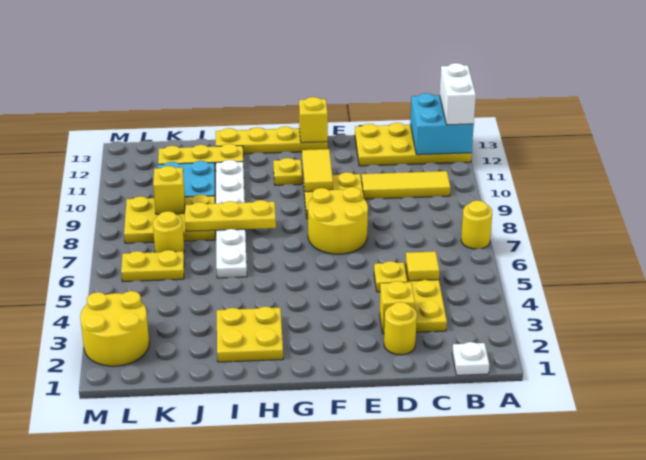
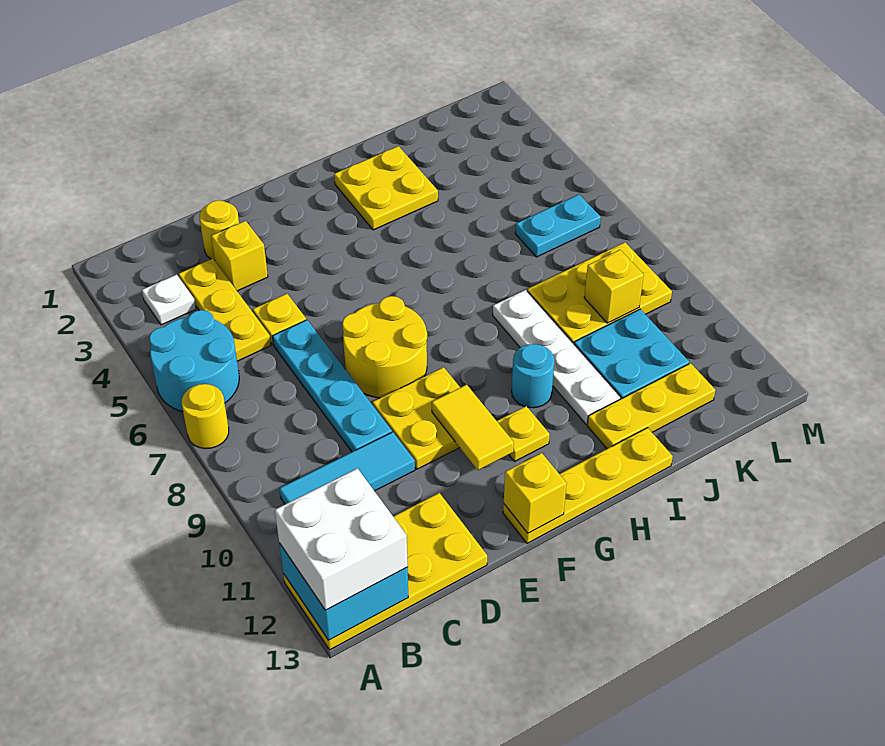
none -> cyan round brick A5:B6 level 1
white brick A12:A13 level 3 -> white brick A12:B13 level 3
white plate B1 level 1 -> white plate B3 level 1
yellow tile B10:D10 level 1 -> cyan tile B10:D10 level 1
yellow tile C5 level 2 -> none
none -> cyan plate D6:D9 level 1
yellow plate H8:J8 level 2 -> none
none -> cyan round brick H10 level 1
white plate I6:I11 level 1 -> white plate I8:I11 level 1
yellow plate K6:L6 level 1 -> cyan plate K6:L6 level 1
yellow round brick K7 level 1 -> none
yellow round brick L2:M3 level 1 -> none

